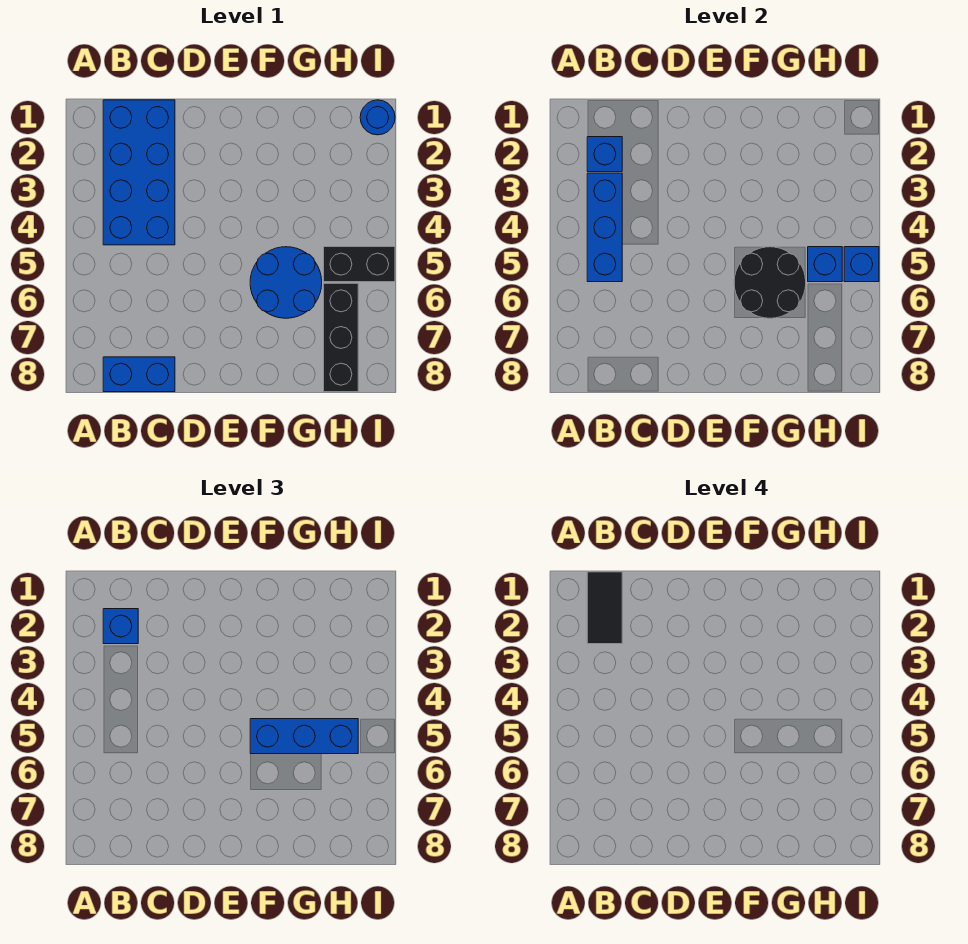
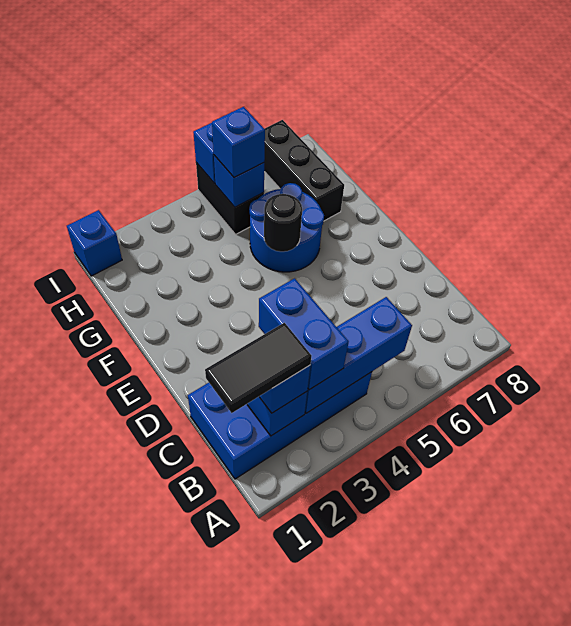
blue brick B8:C8 level 1 -> blue brick B3:C3 level 3
black round brick F5:G6 level 2 -> black round brick F5 level 2
blue brick F5:H5 level 3 -> blue brick H5 level 3
black brick H6:H8 level 1 -> black brick G7:I7 level 1
blue round brick I1 level 1 -> blue brick I1 level 1

